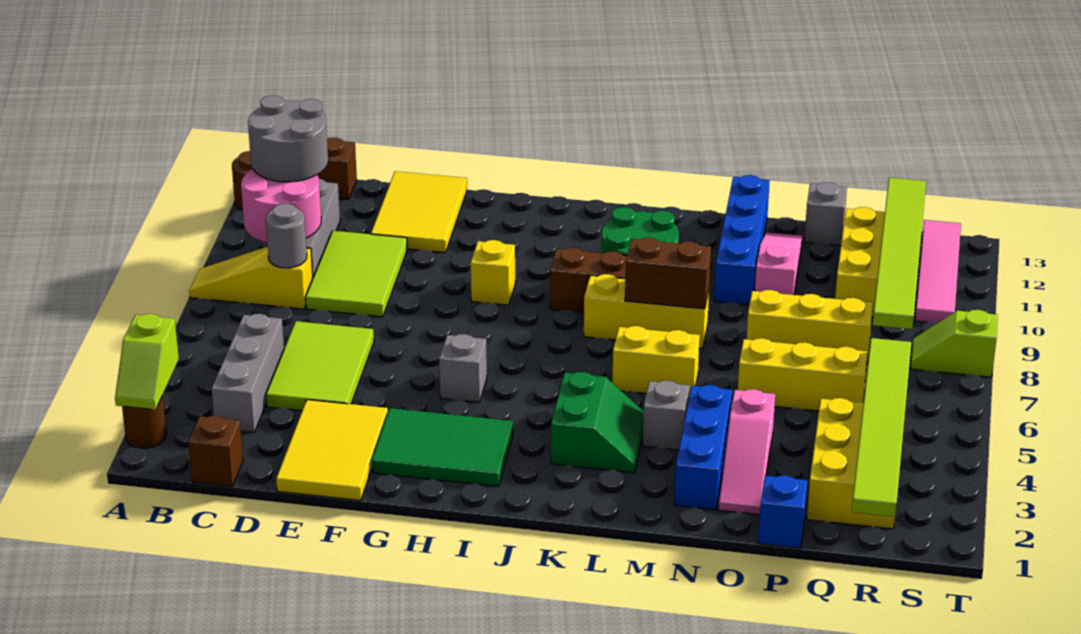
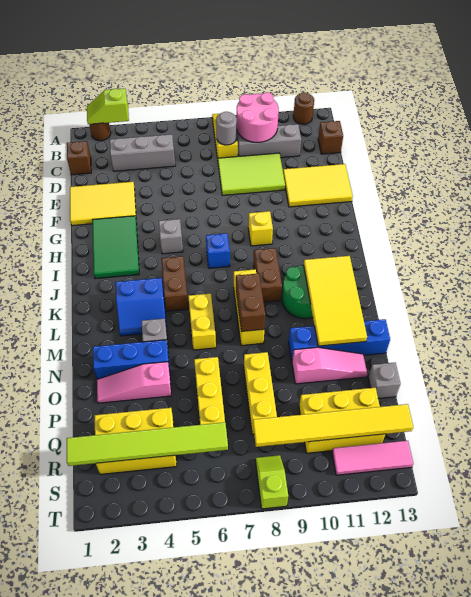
grey round brick B10:C11 level 3 -> none
lime tile D4:E6 level 1 -> none
none -> brown brick J5:K5 level 1
green slope K3:L4 level 1 top K -> blue slope K3:L4 level 1 top K
none -> yellow tile K11:N12 level 2
blue brick P1 level 1 -> blue brick I7 level 1
lime tile R8:R13 level 2 -> yellow tile R8:R13 level 2
pink tile S10:S13 level 1 -> pink tile S11:S13 level 1

